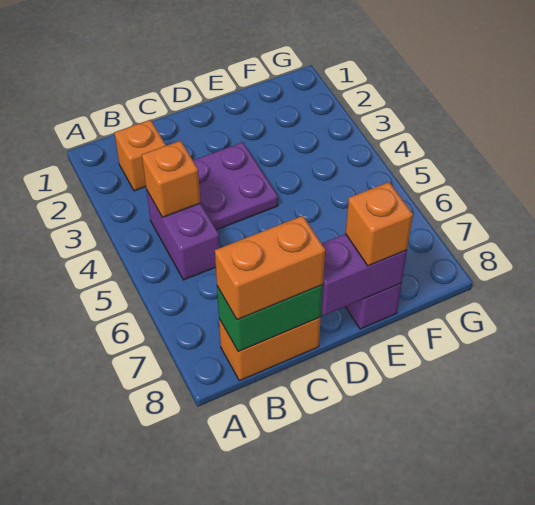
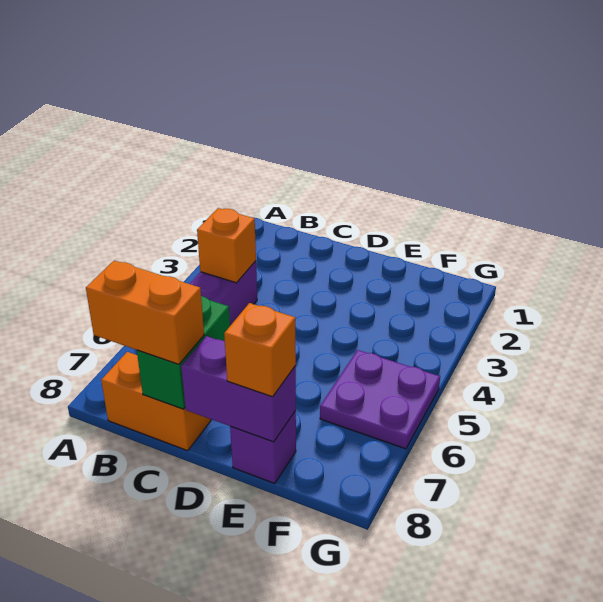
orange brick B2 level 1 -> none
green brick B8:C8 level 2 -> green brick C7:C8 level 2
purple plate C3:D4 level 1 -> purple plate F5:G6 level 1

